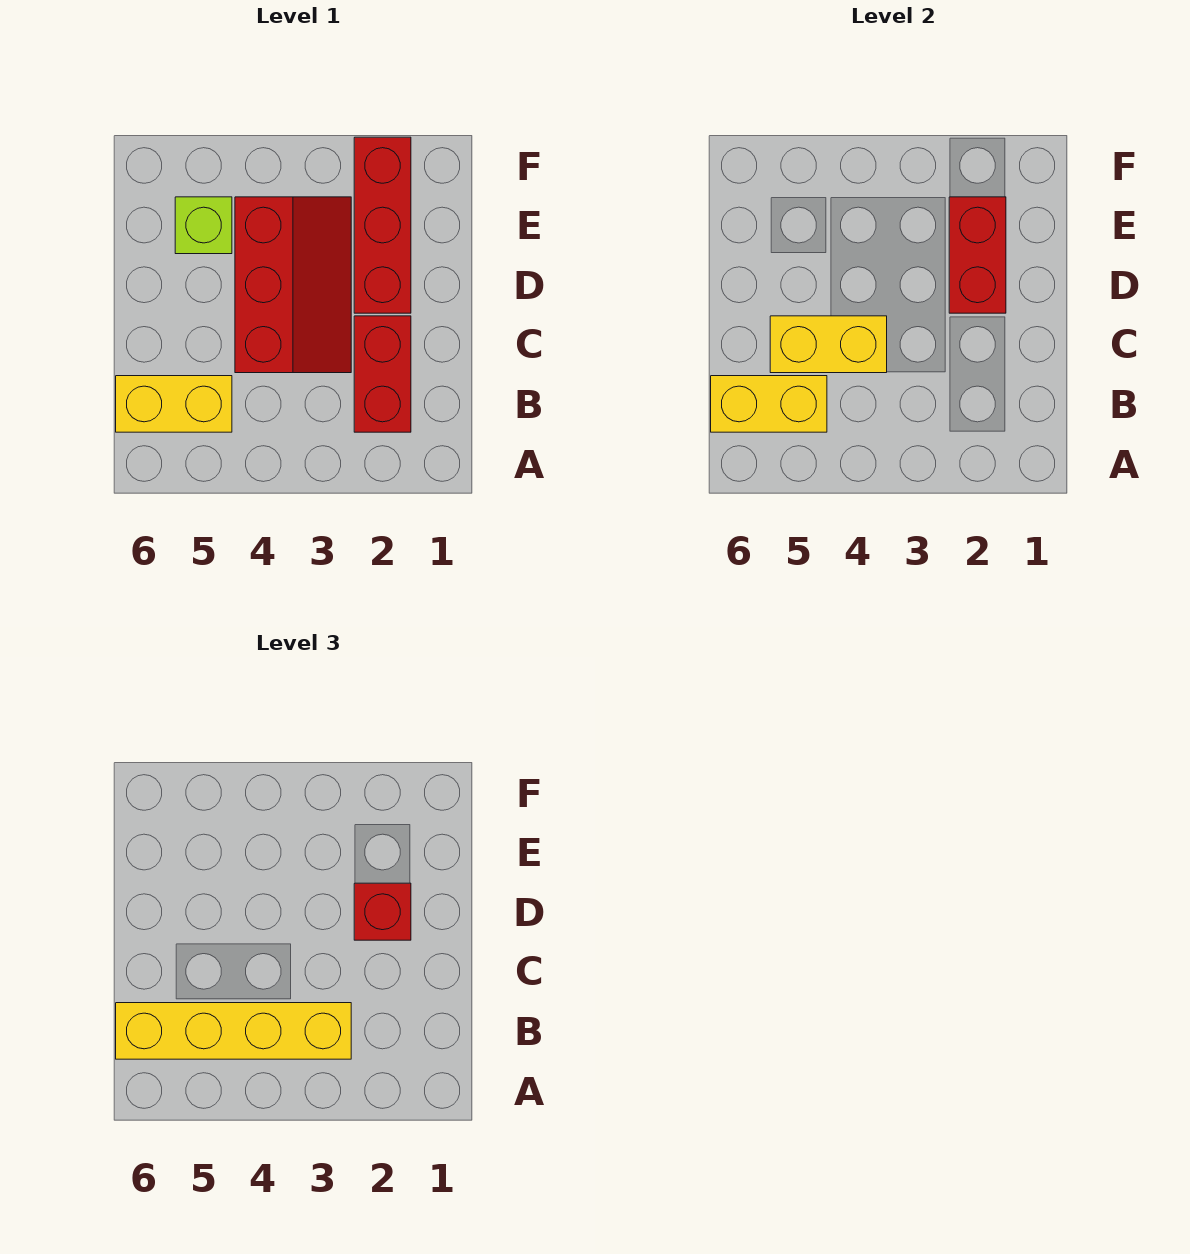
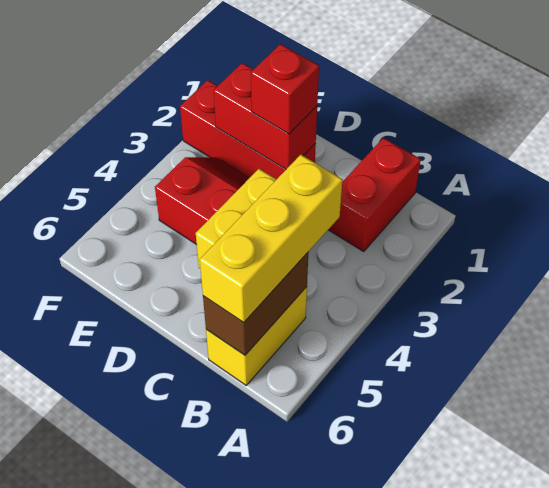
red brick B2:C2 level 1 -> red brick B1:B2 level 1
yellow brick B3:B6 level 3 -> yellow brick B4:B6 level 3
yellow brick B5:B6 level 2 -> brown brick B5:B6 level 2
lime brick E5 level 1 -> none

